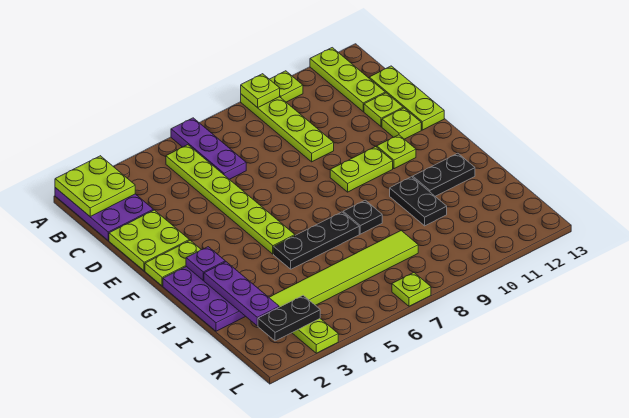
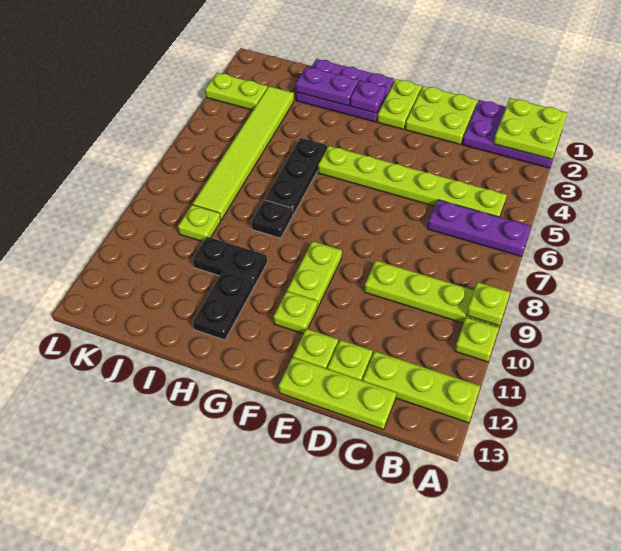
purple plate H2:J2 level 2 -> purple plate H2:I2 level 2
black plate K2:K3 level 2 -> none
lime plate L7 level 1 -> lime plate J9 level 1

